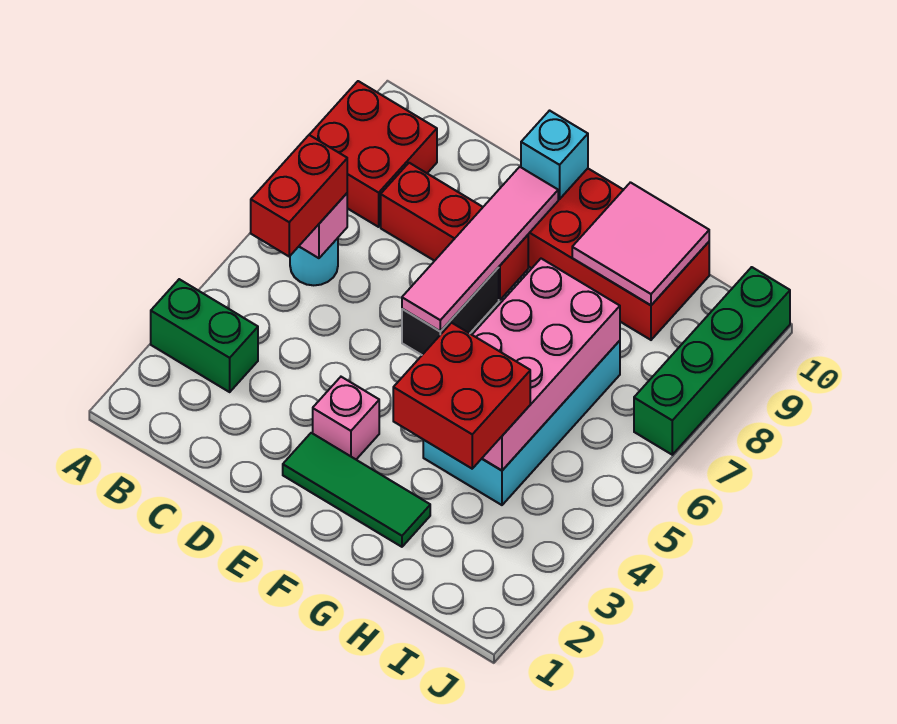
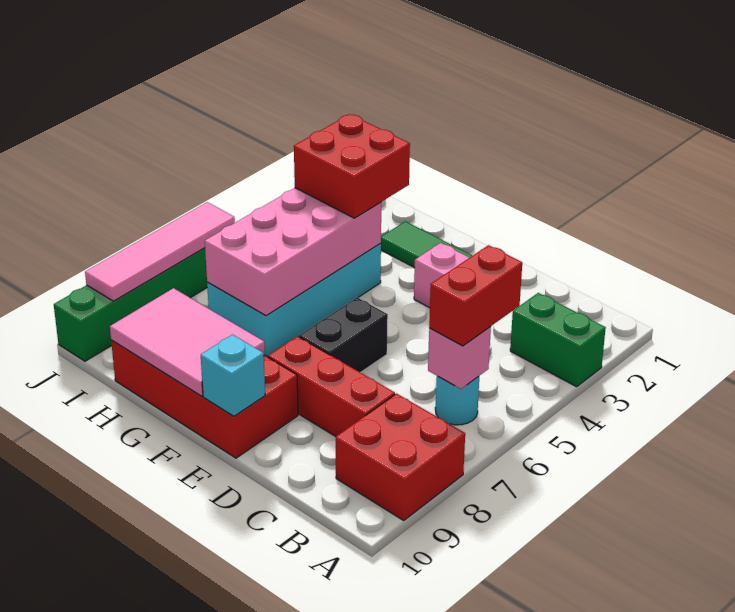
pink tile E6:E9 level 2 -> pink tile J6:J9 level 2
pink tile G9:H10 level 2 -> pink tile F9:H10 level 2

